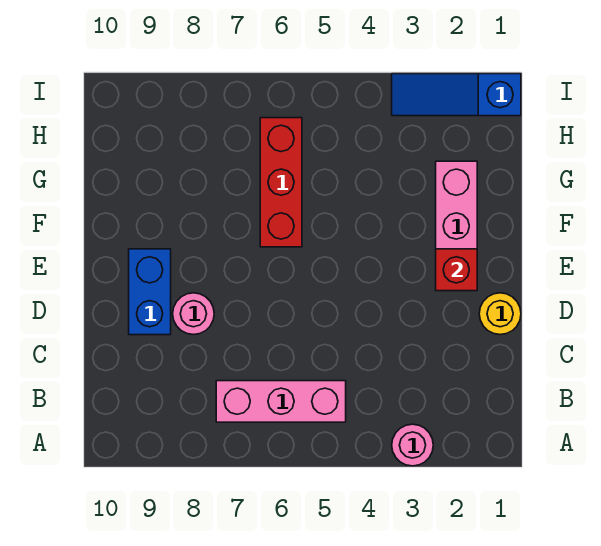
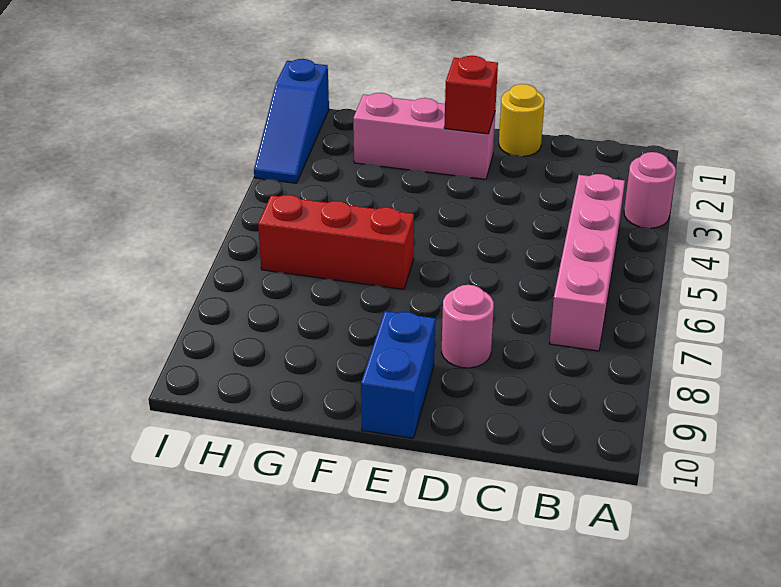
pink brick B5:B7 level 1 -> pink brick B4:B7 level 1
blue brick D9:E9 level 1 -> blue brick E9:E10 level 1

